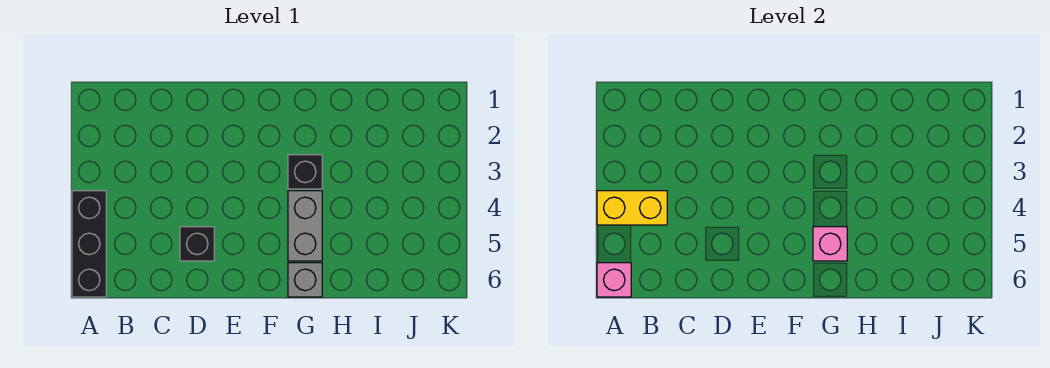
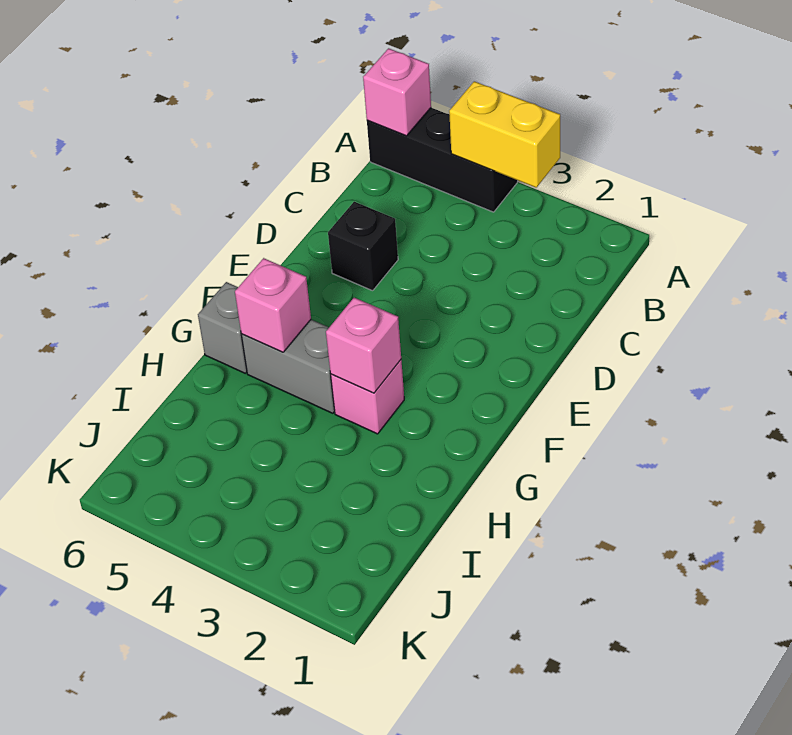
yellow brick A4:B4 level 2 -> yellow brick A3:A4 level 2
black brick G3 level 1 -> pink brick G3 level 1
none -> pink brick G3 level 2

